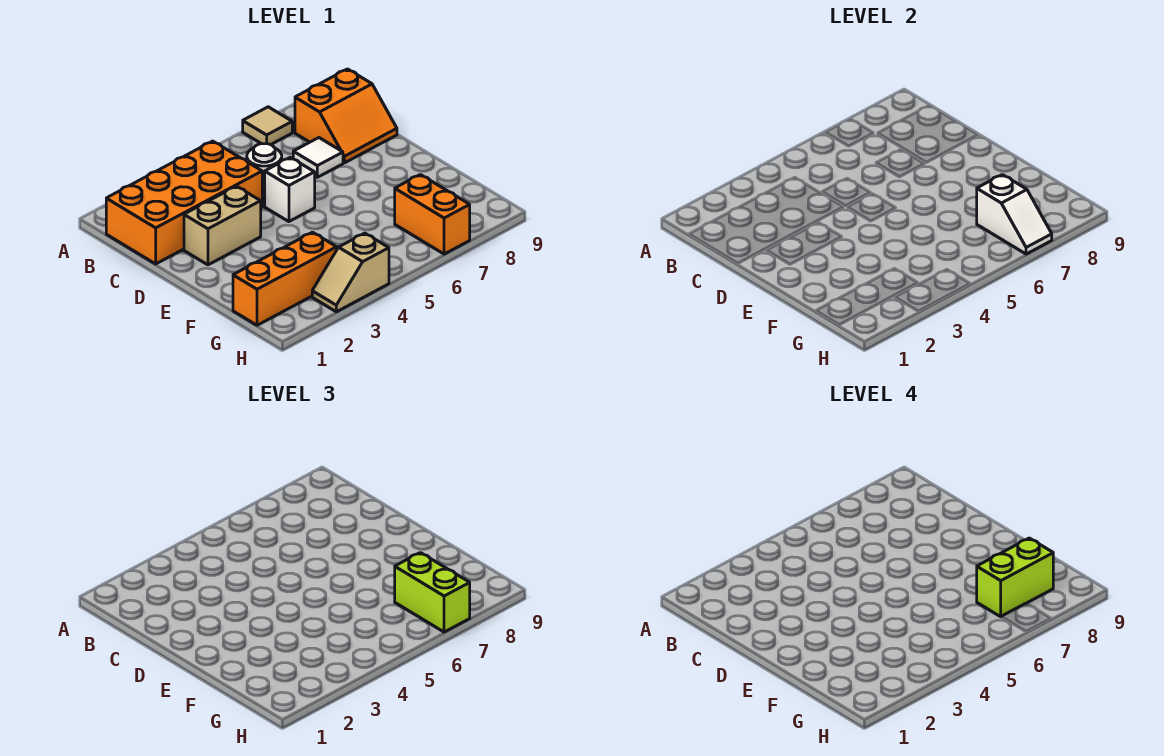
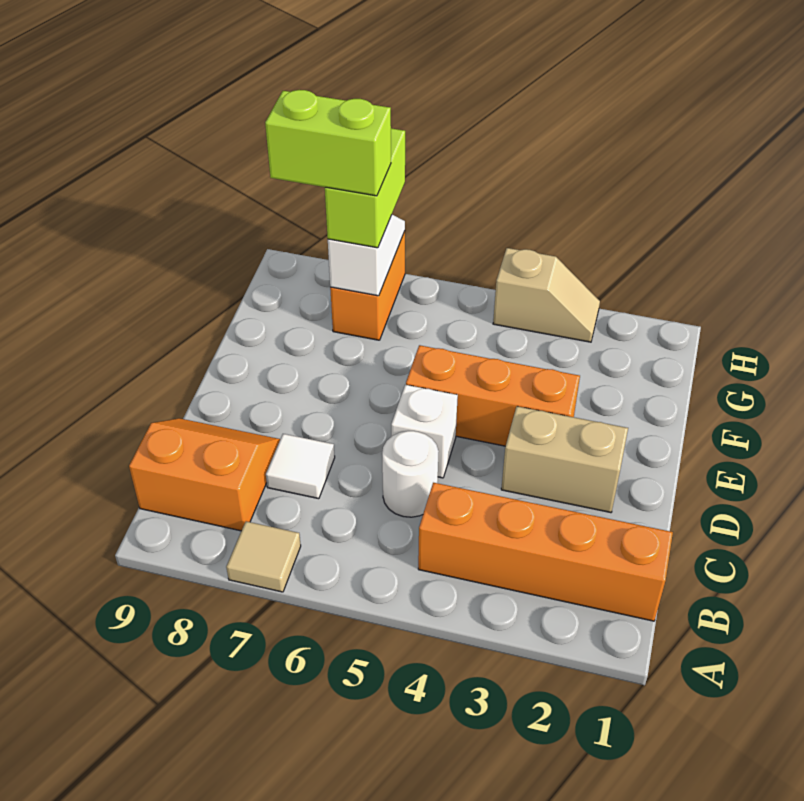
orange brick B1:C4 level 1 -> orange brick B1:B4 level 1
orange brick G1:G3 level 1 -> orange brick E3:E5 level 1

